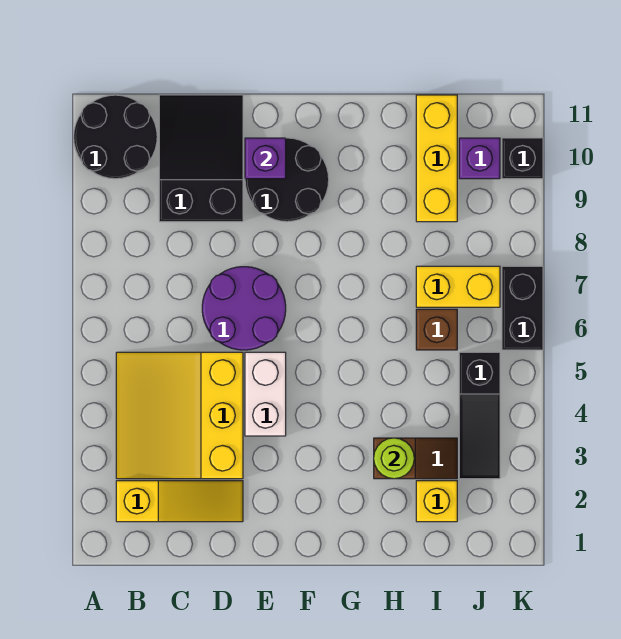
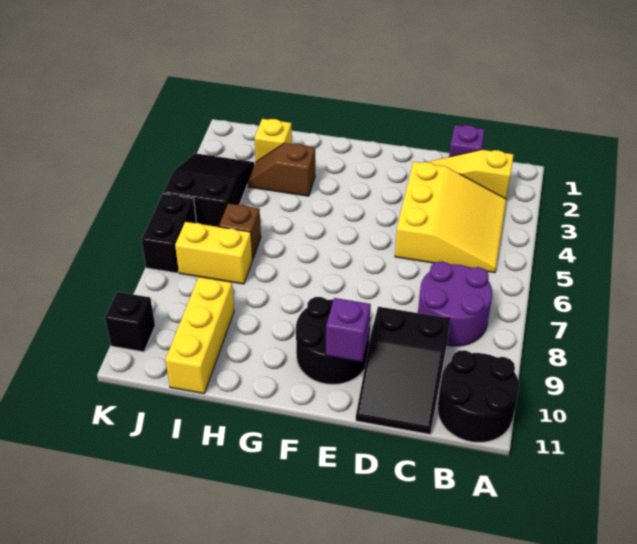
purple round brick D6:E7 level 1 -> purple round brick B7:C8 level 1
white brick E4:E5 level 1 -> none
lime round brick H3 level 2 -> none
black slope J3:J5 level 1 top 5 -> black slope J3:K5 level 1 top 5
purple brick J10 level 1 -> purple brick C1 level 1

